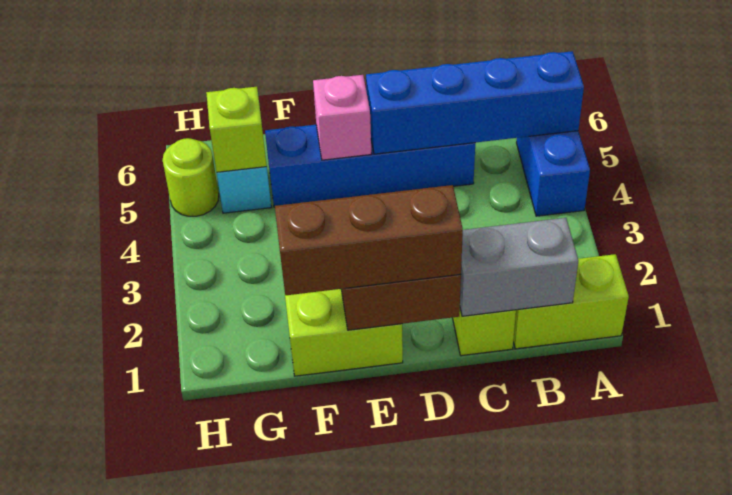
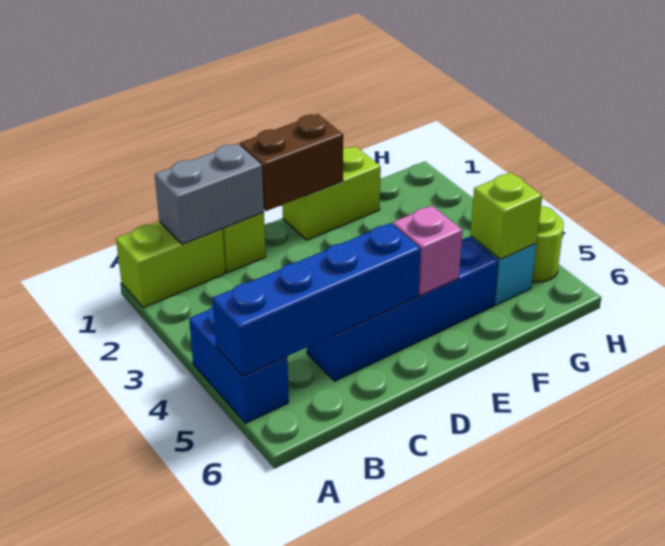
brown brick D1:F1 level 3 -> none

